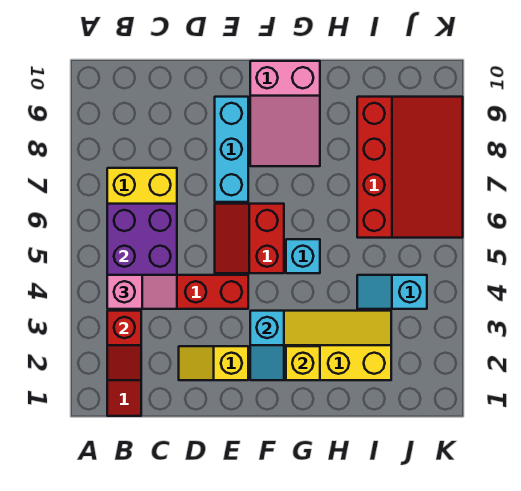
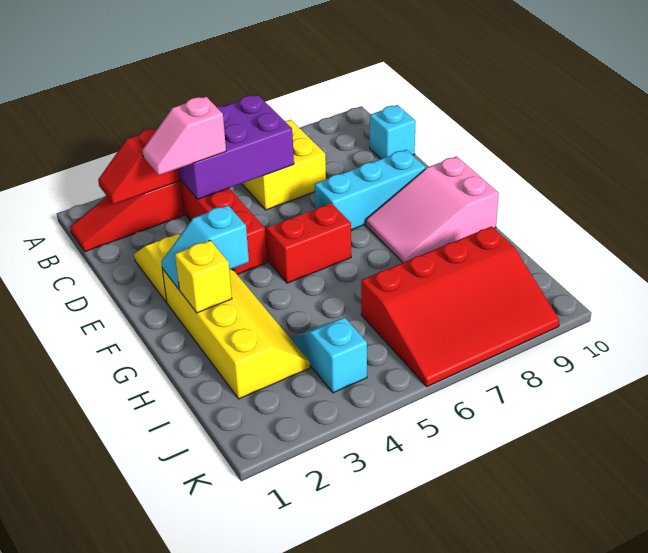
pink slope B4:C4 level 3 top B -> pink slope C3:C4 level 3 top 4
cyan brick G5 level 1 -> cyan brick C10 level 1

